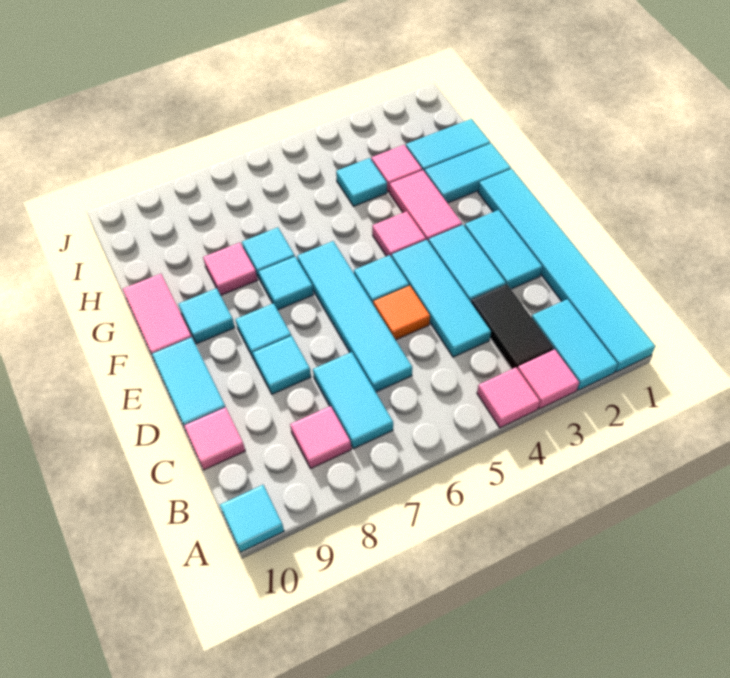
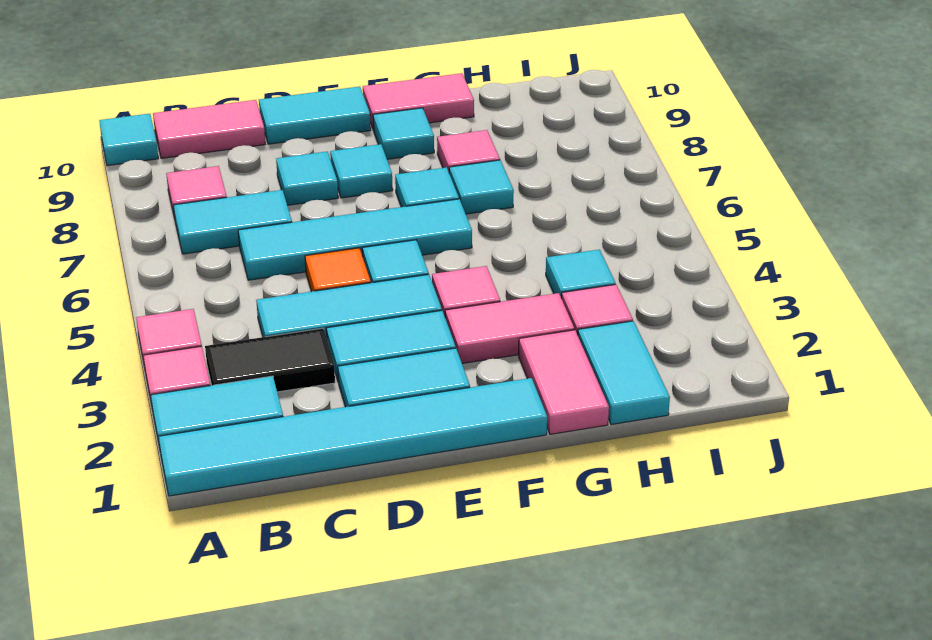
pink tile C10 level 1 -> pink tile B10:C10 level 1
cyan tile G1:G2 level 1 -> pink tile G1:G2 level 1

